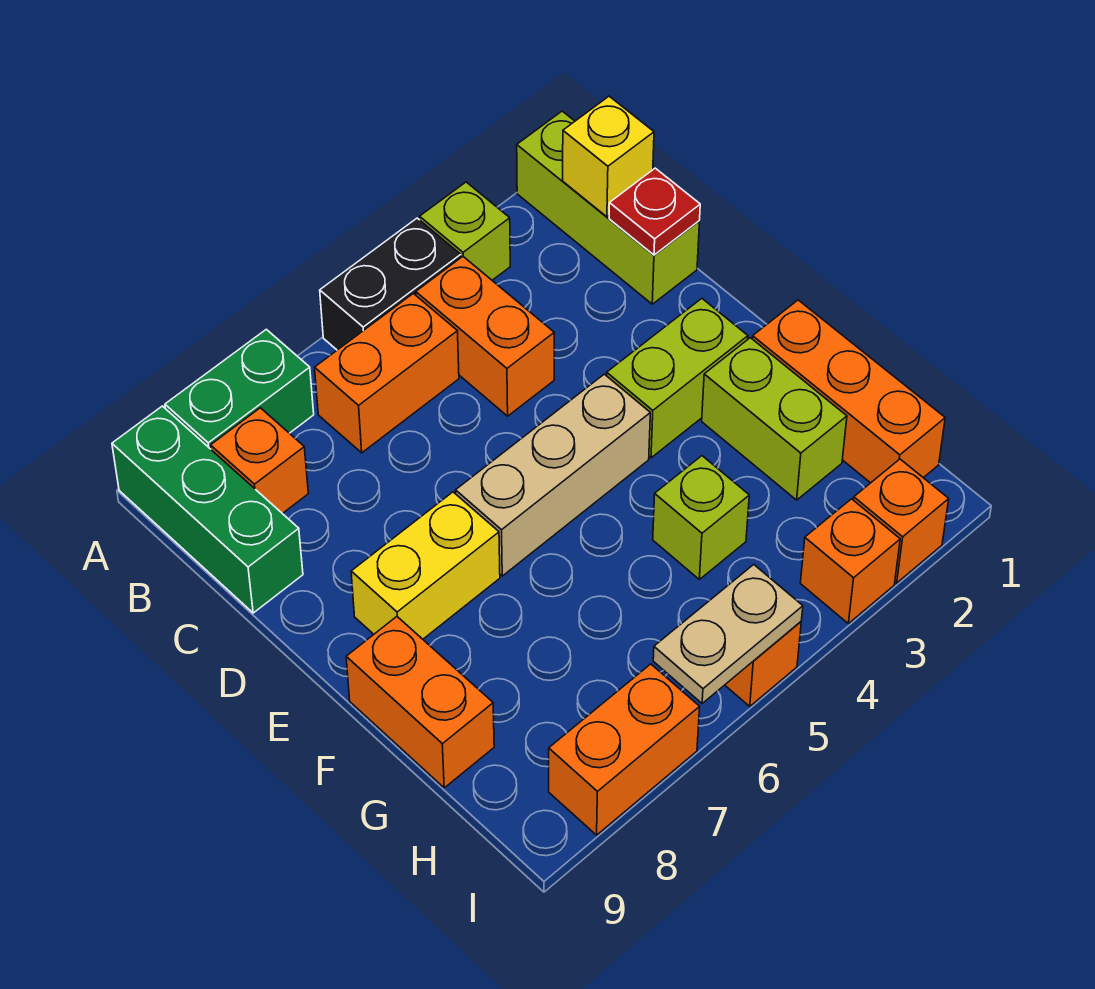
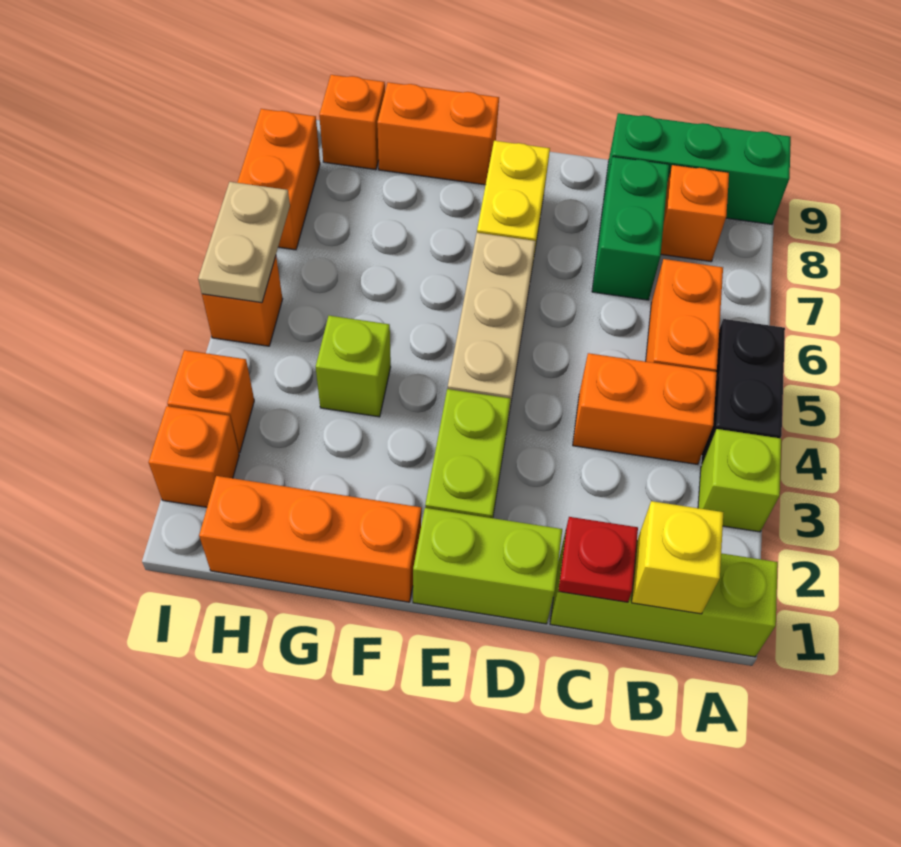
green brick A7:A8 level 1 -> green brick C7:C8 level 1
lime brick F2:G2 level 1 -> lime brick D1:E1 level 1
none -> orange brick H9 level 1

